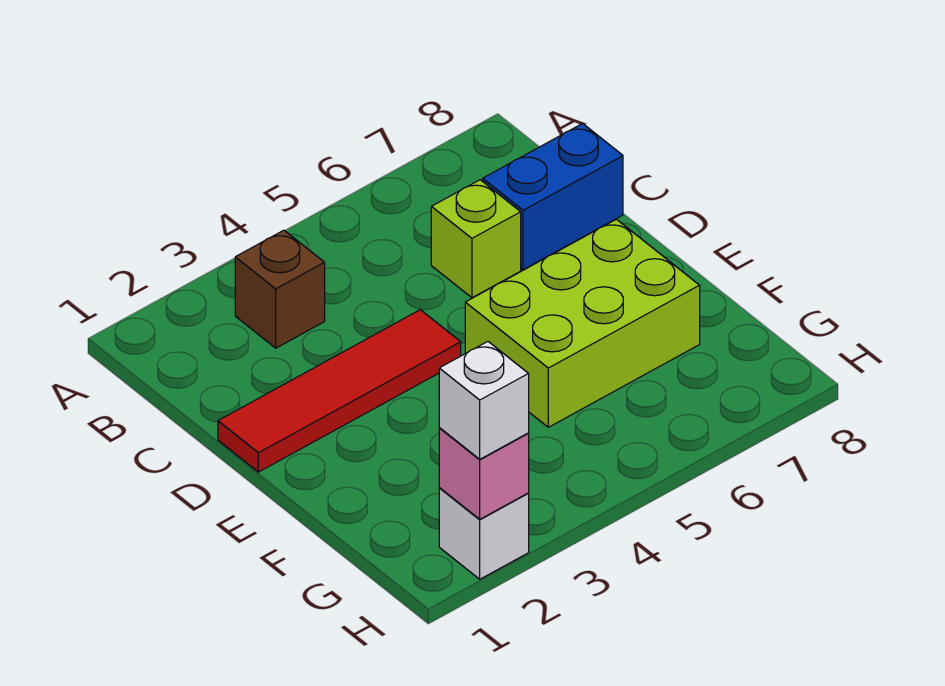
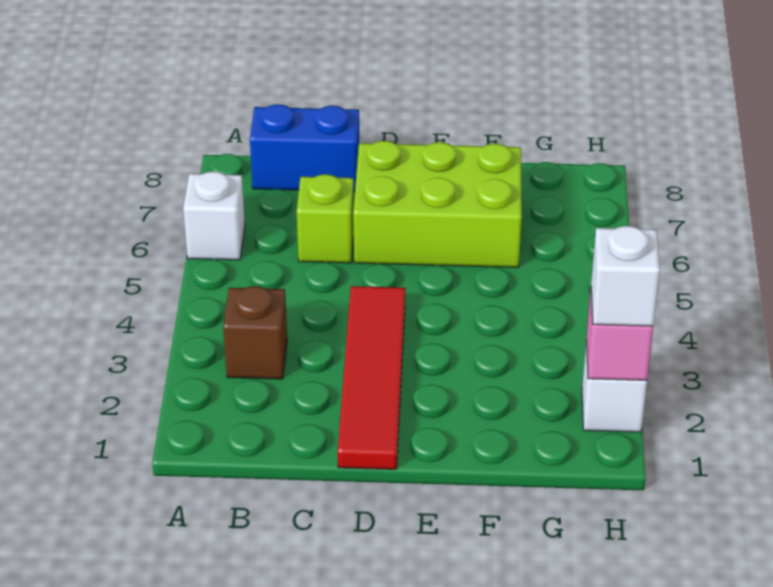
none -> white brick A6 level 1
blue brick C7:C8 level 1 -> blue brick B8:C8 level 1
lime brick E5:F7 level 1 -> lime brick D6:F7 level 1

